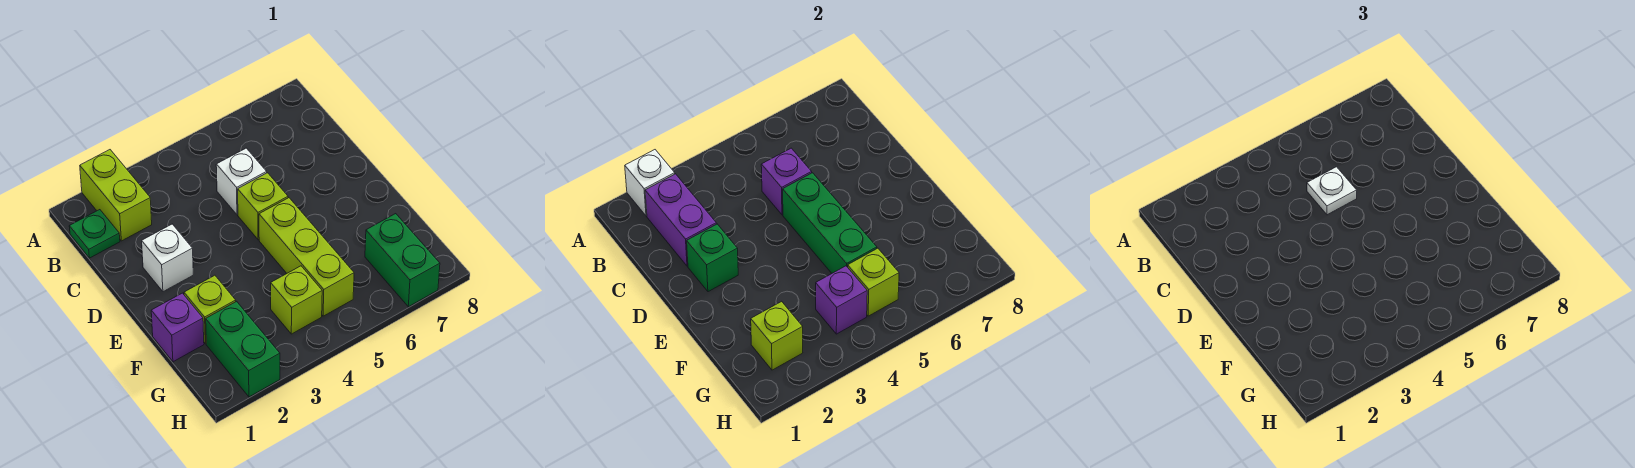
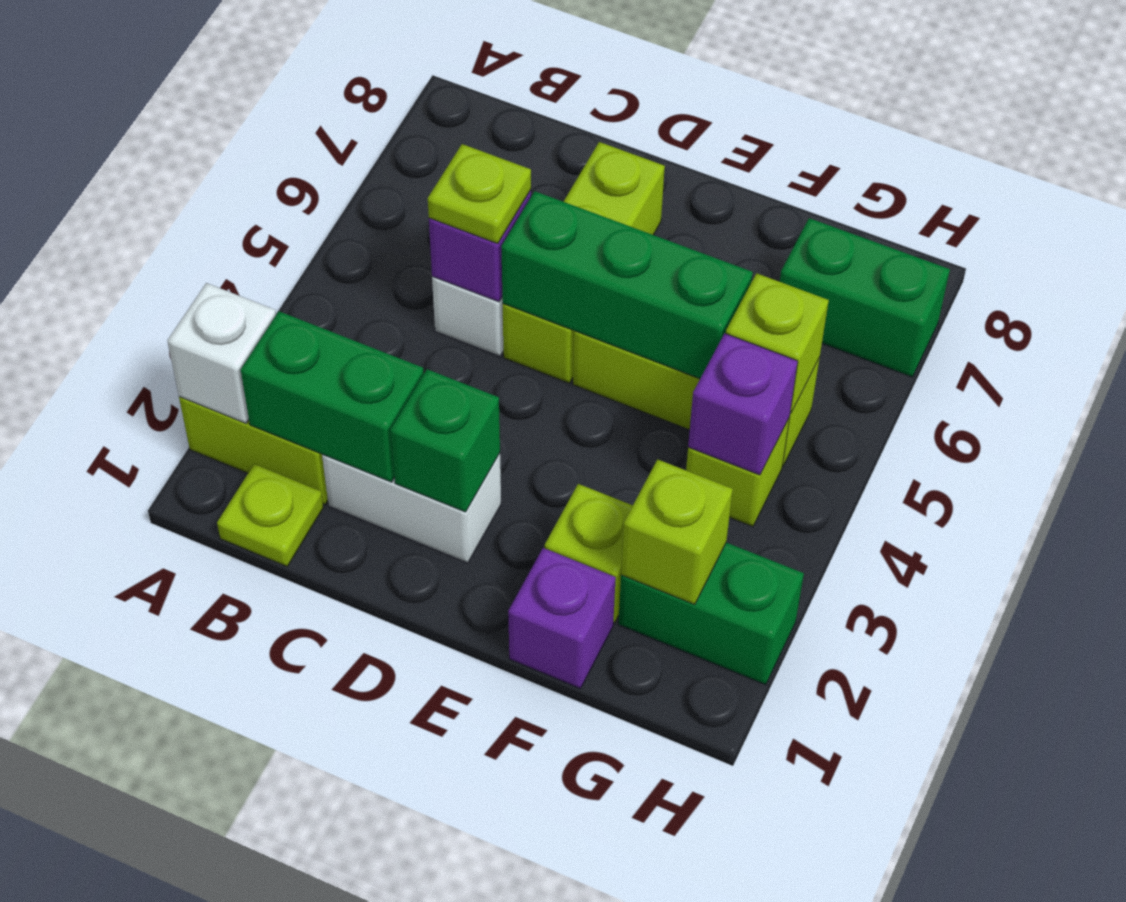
green plate B1 level 1 -> lime plate B1 level 1
purple brick B2:C2 level 2 -> green brick B2:C2 level 2
white plate C5 level 3 -> lime plate C5 level 3
white brick D2 level 1 -> white brick C2:D2 level 1
lime brick D5 level 1 -> lime brick D5:D7 level 1

